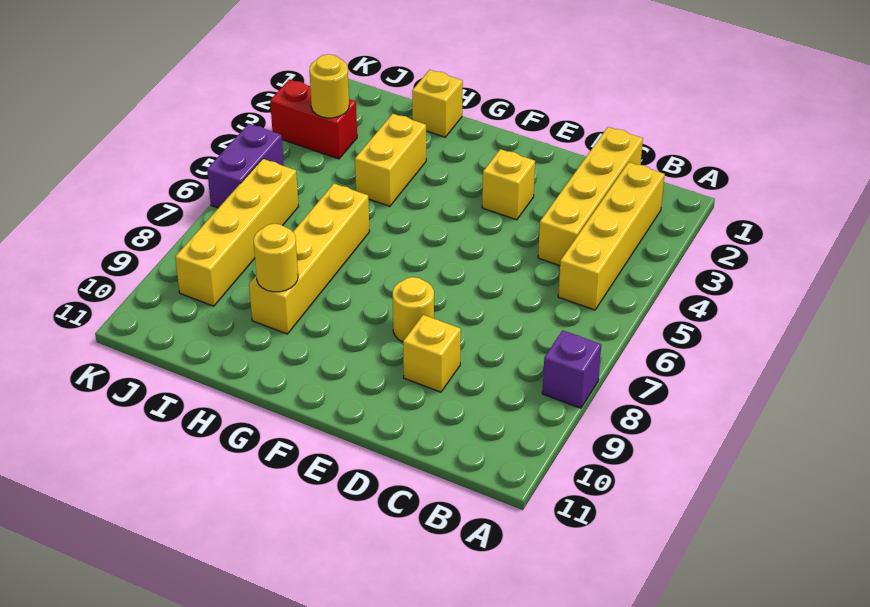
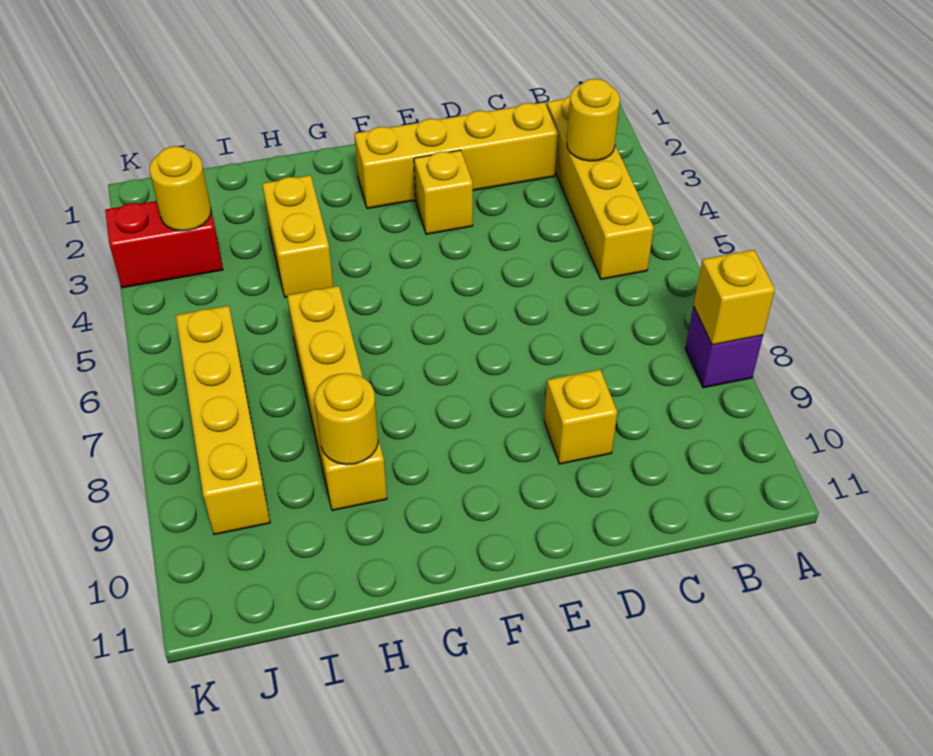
yellow brick C1:C4 level 1 -> yellow brick C2:F2 level 1
yellow round brick E8 level 1 -> yellow round brick B3 level 2
yellow brick H1 level 1 -> yellow brick A8 level 2
purple brick K5:K6 level 1 -> none

